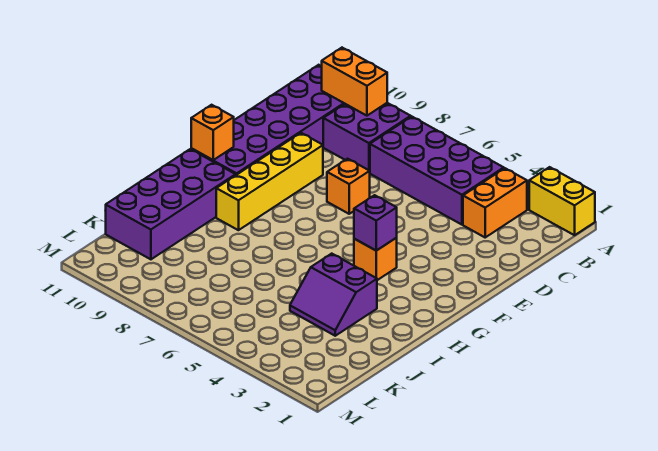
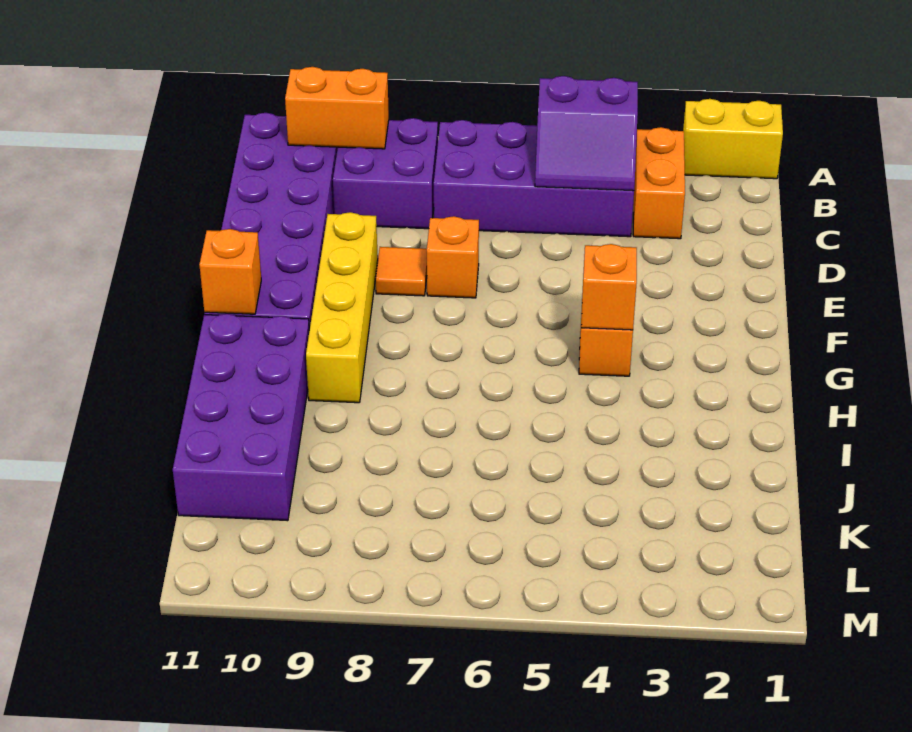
none -> orange tile E8 level 1
purple brick G4 level 2 -> orange brick G4 level 2
purple slope I3:J4 level 1 top I -> purple slope B4:C5 level 2 top B

